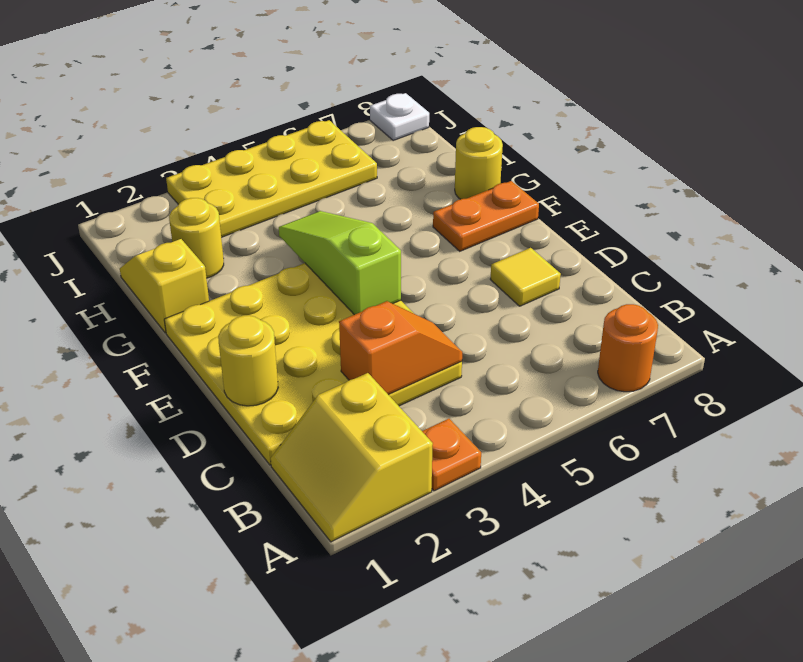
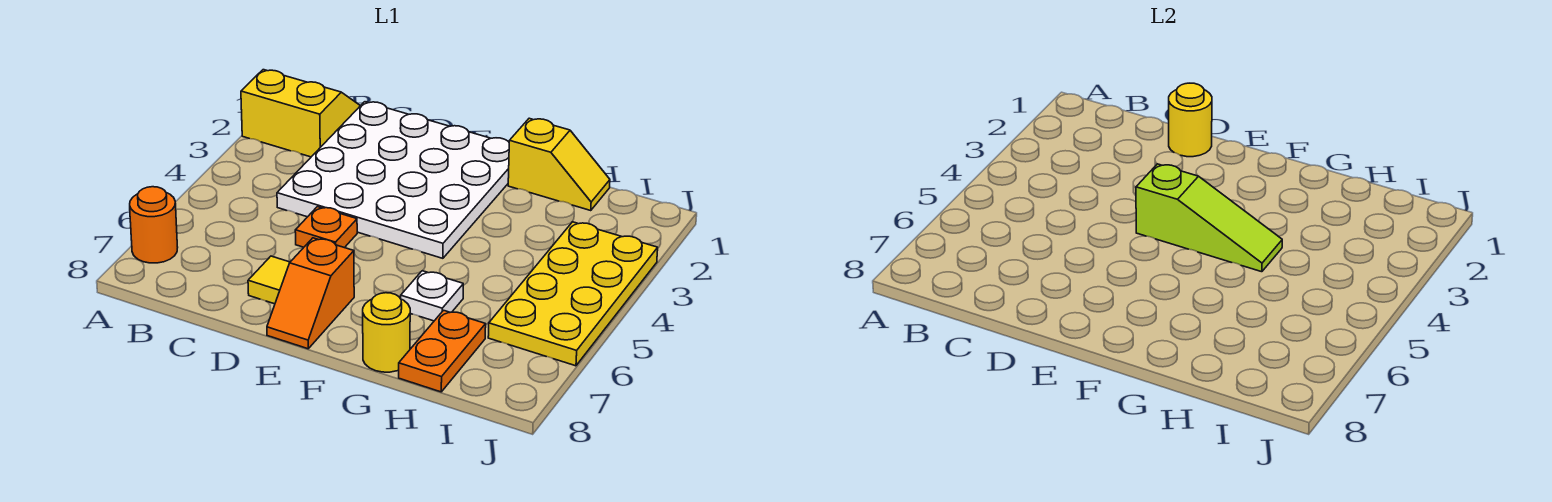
orange plate A3 level 1 -> orange plate D5 level 1
yellow plate C1:F4 level 1 -> white plate C1:F4 level 1
orange slope C3:C4 level 2 top 3 -> orange slope E7:E8 level 1 top 7
orange plate F7:F8 level 1 -> orange plate H7:H8 level 1
yellow round brick H2 level 1 -> none
white plate J8 level 1 -> white plate G6 level 1

